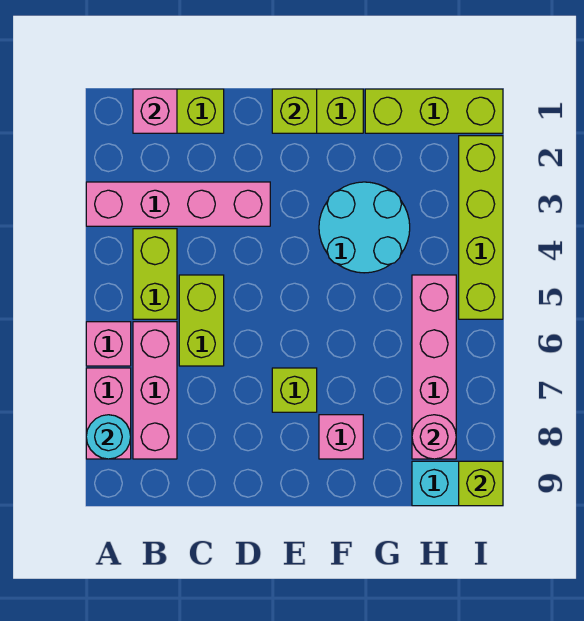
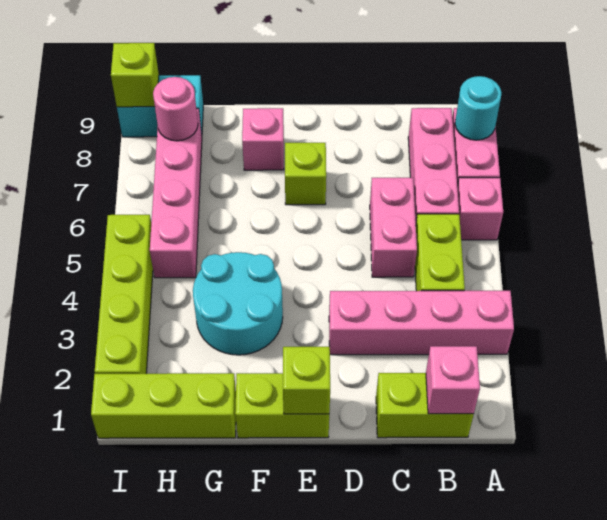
lime brick C5:C6 level 1 -> pink brick C5:C6 level 1

